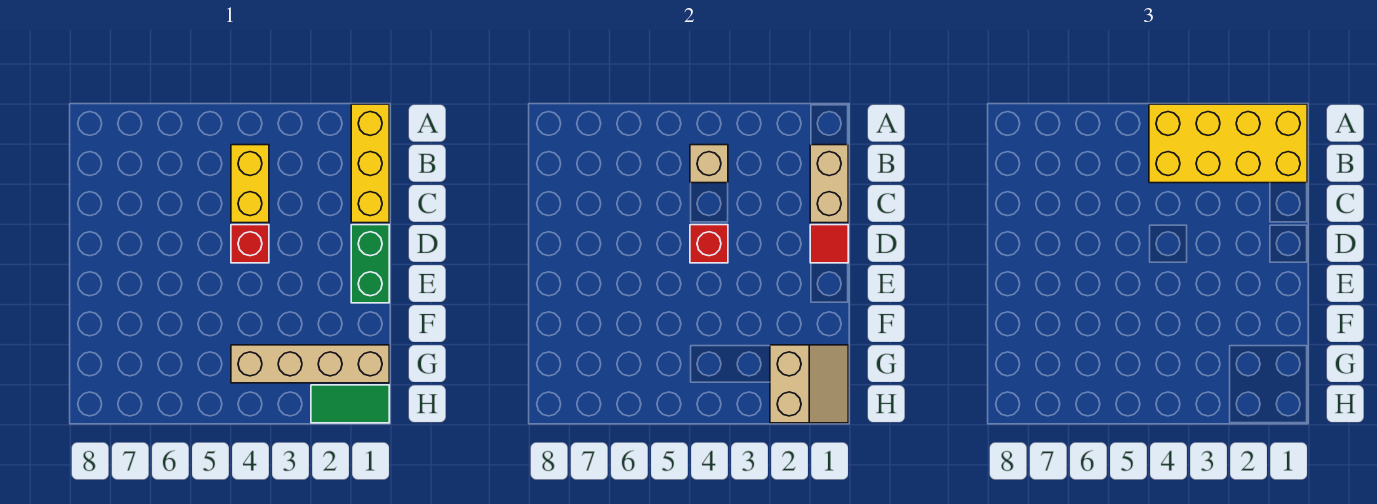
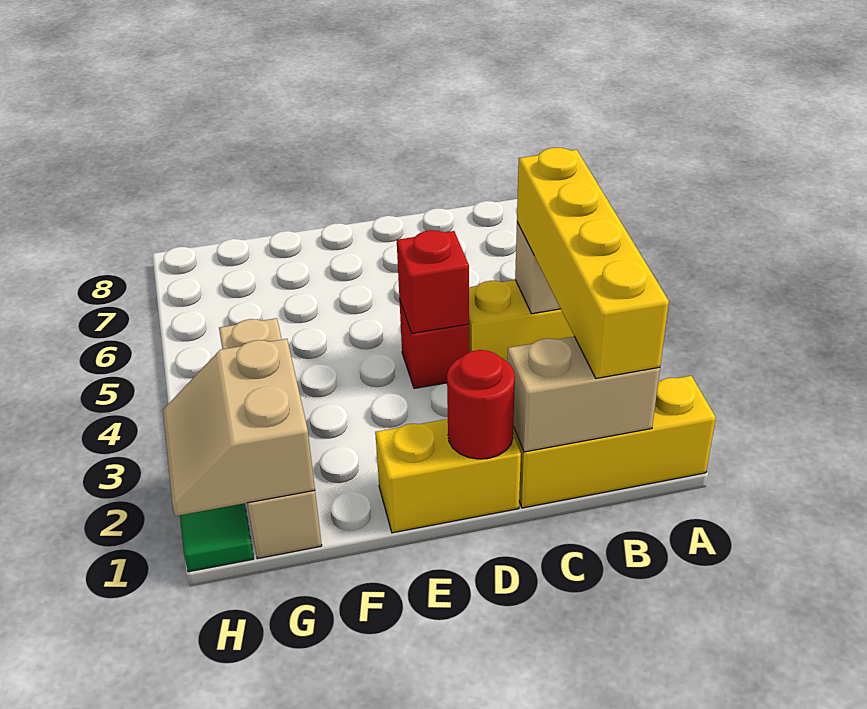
yellow brick A1:B4 level 3 -> yellow brick B1:B4 level 3
green brick D1:E1 level 1 -> yellow brick D1:E1 level 1
red tile D1 level 2 -> red round brick D1 level 2
tan slope G1:H2 level 2 top 2 -> tan slope G1:H2 level 2 top G

